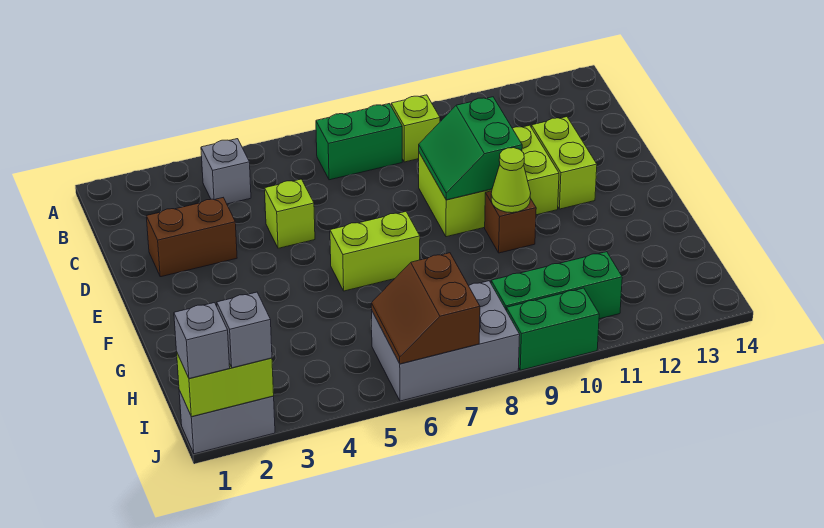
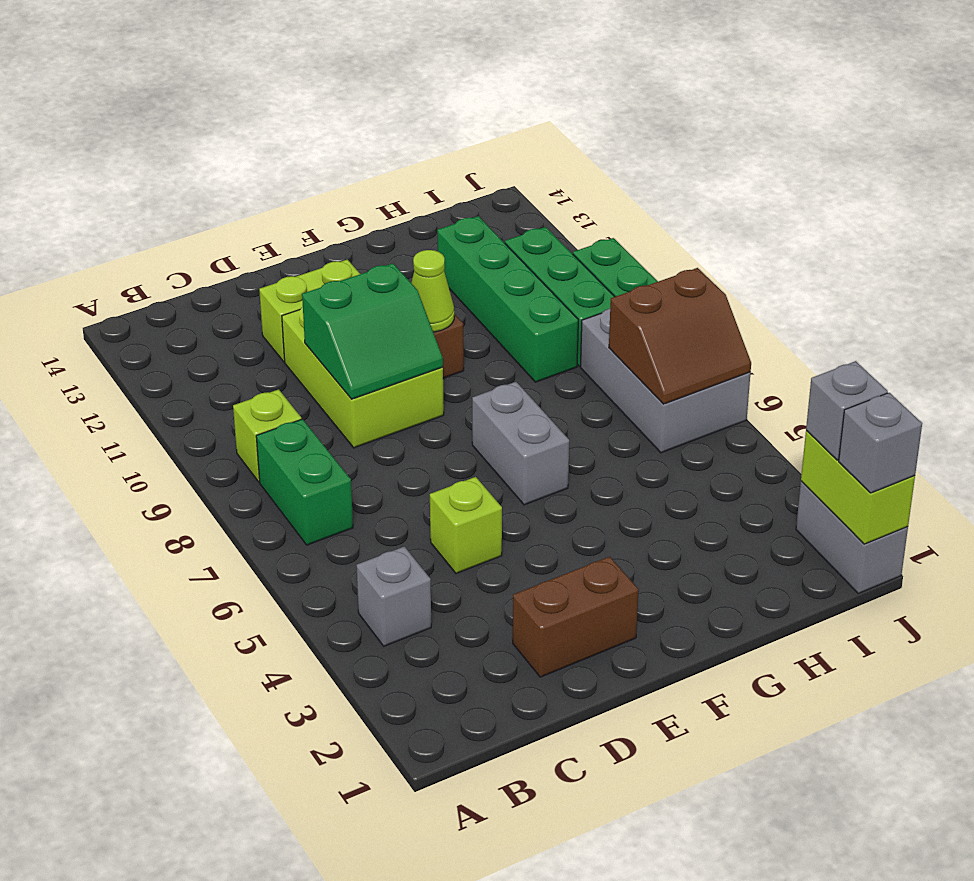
brown brick D2:D3 level 1 -> brown brick D2:E2 level 1
lime brick F6:F7 level 1 -> grey brick F6:F7 level 1
none -> green brick H9:H12 level 1

